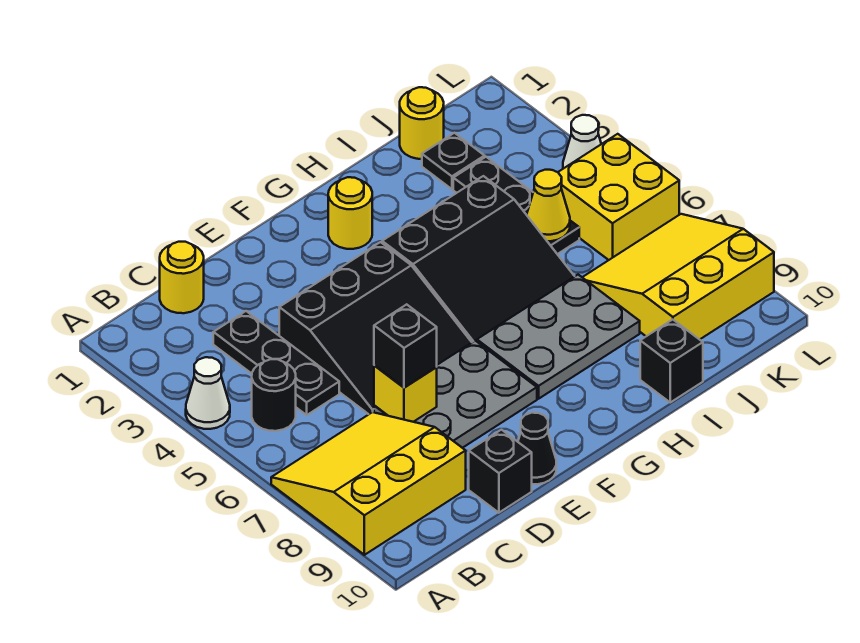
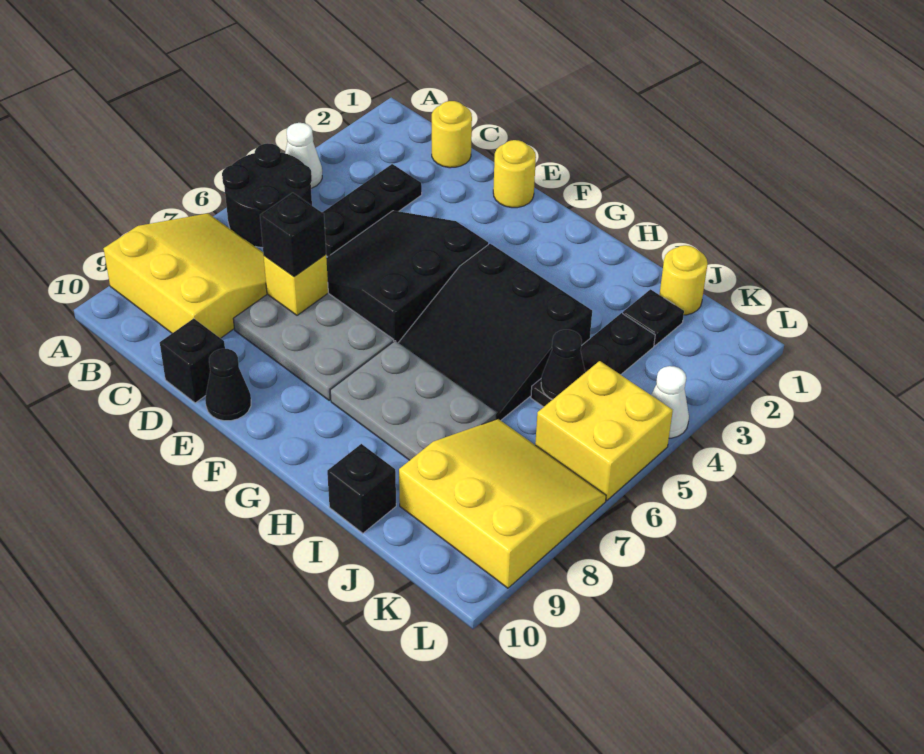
black round brick B5 level 1 -> black round brick A5:B6 level 1
black slope D4:F6 level 1 top 4 -> black slope D4:F6 level 1 top F
yellow round brick G2 level 1 -> yellow round brick E1 level 1
yellow cone J5 level 2 -> black cone J5 level 2

